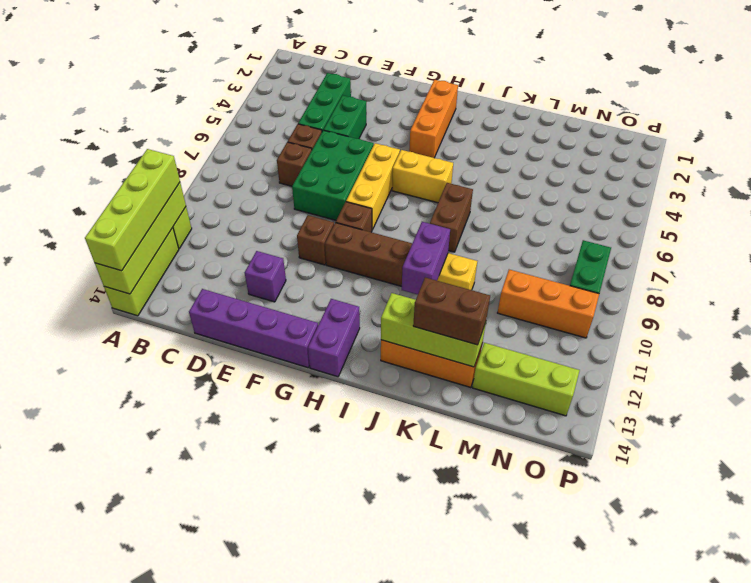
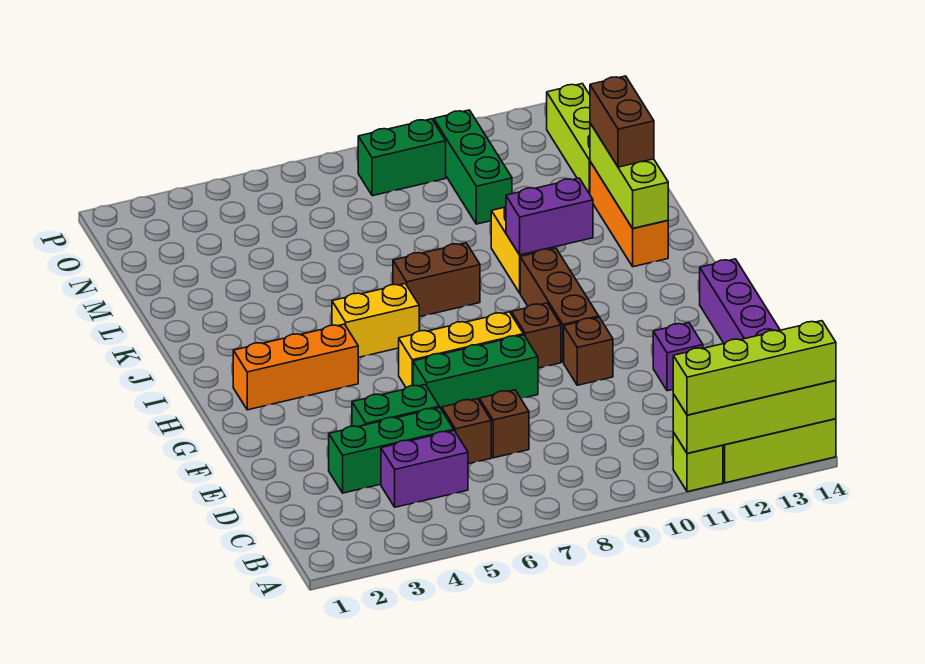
green brick E6:F8 level 1 -> green brick F6:F8 level 1
yellow brick H6:I6 level 1 -> yellow brick I5:I6 level 1
purple brick H13:H14 level 1 -> purple brick C4:C5 level 1
orange brick M10:O10 level 1 -> green brick M10:O10 level 1

